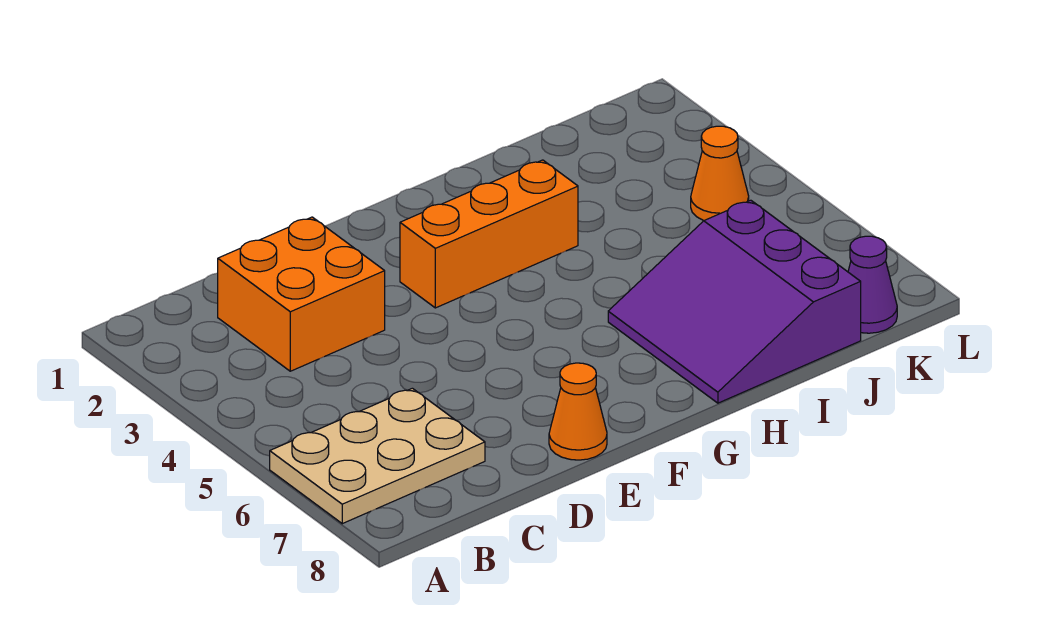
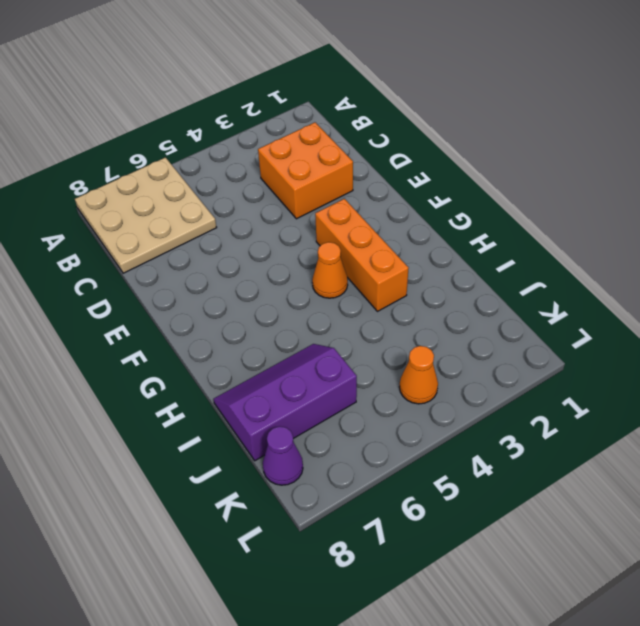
tan plate A6:C7 level 1 -> tan plate A6:C8 level 1
orange cone E8 level 1 -> orange cone G4 level 1
purple slope H6:J8 level 1 top J -> purple slope I6:J8 level 1 top J

